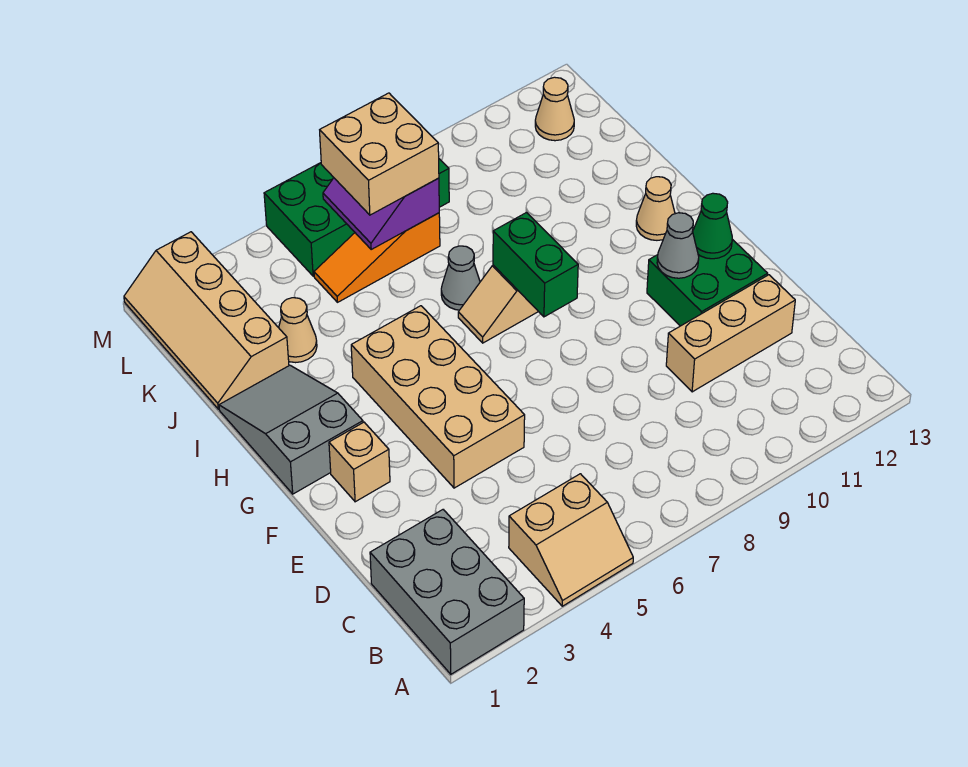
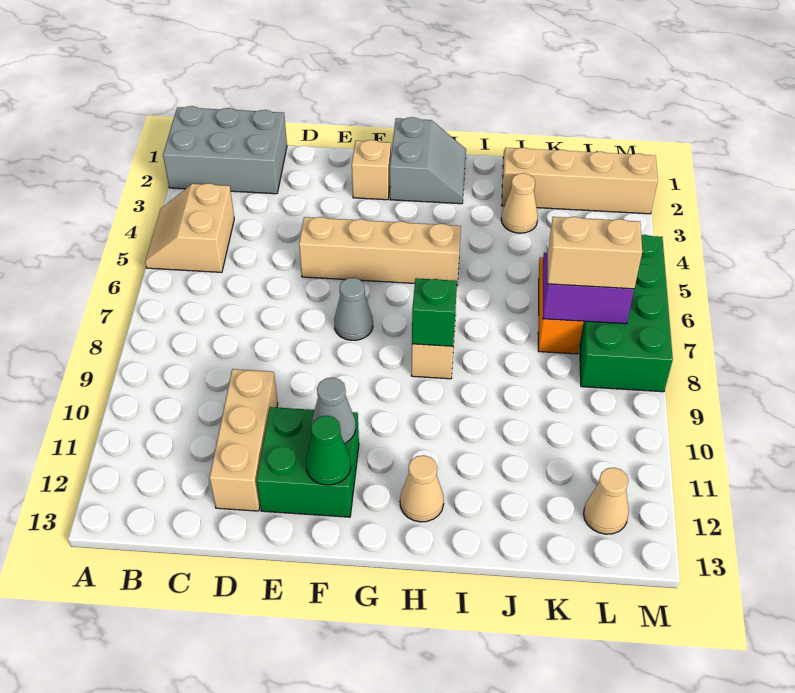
tan brick E4:H5 level 1 -> tan brick E5:H5 level 1
grey slope G1:I2 level 1 top G -> grey slope G1:H2 level 1 top G
green brick G8:H8 level 2 -> green brick H8 level 2
grey cone I7 level 1 -> grey cone F7 level 1
tan brick K6:L7 level 3 -> tan brick K7:L7 level 3

